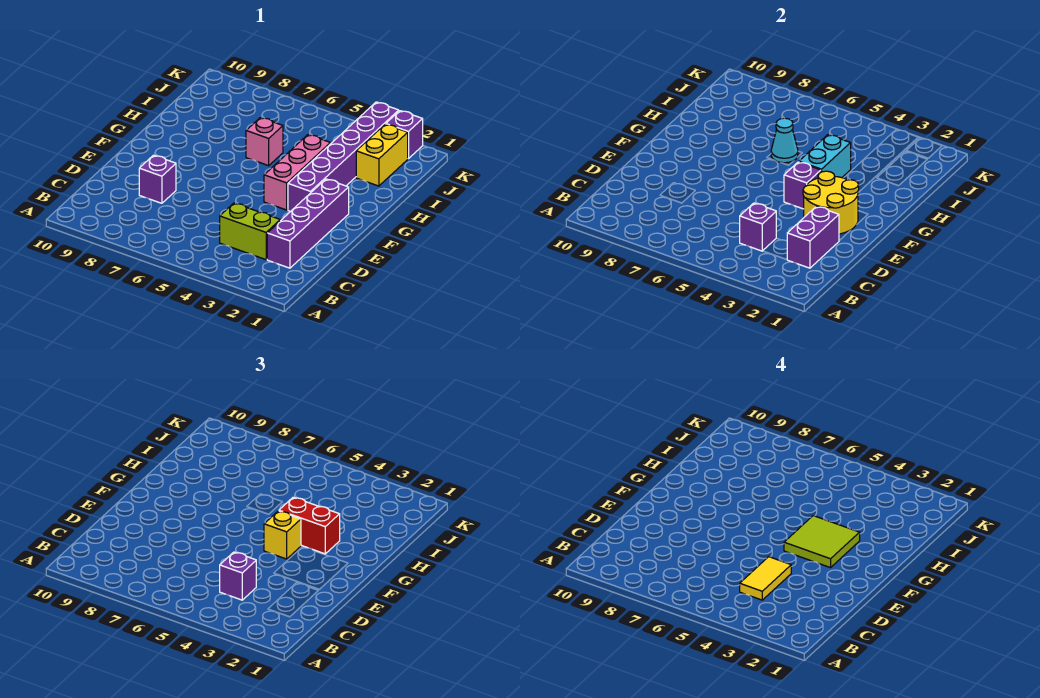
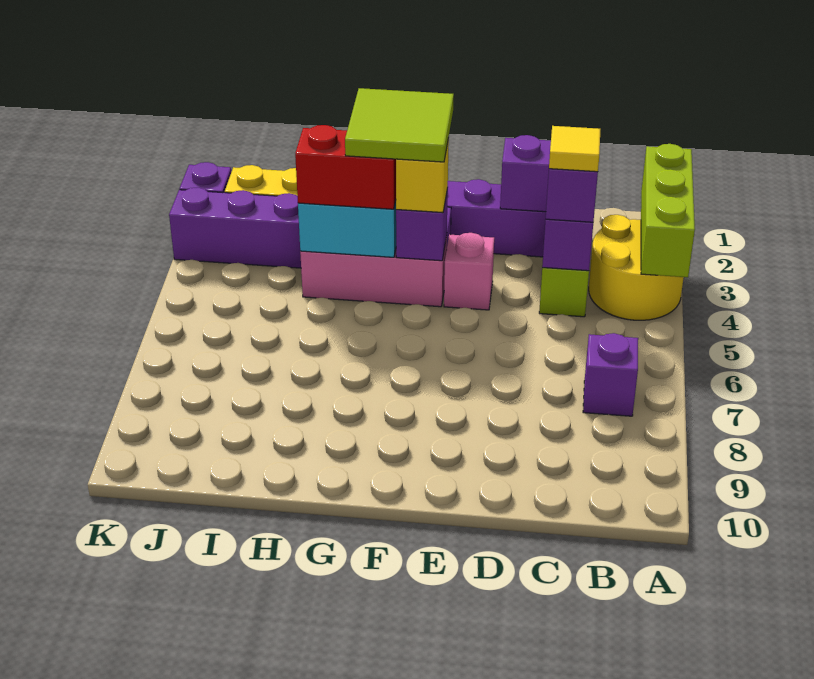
none -> lime brick A2:A4 level 2
yellow tile C4:D4 level 4 -> yellow tile C4 level 4
purple brick D8 level 1 -> purple brick B7 level 1
yellow round brick E2:F3 level 2 -> yellow round brick A3:B4 level 1
red brick G3:G4 level 3 -> red brick G4:H4 level 3
pink brick H6 level 1 -> pink brick E4 level 1
cyan cone H6 level 2 -> none

